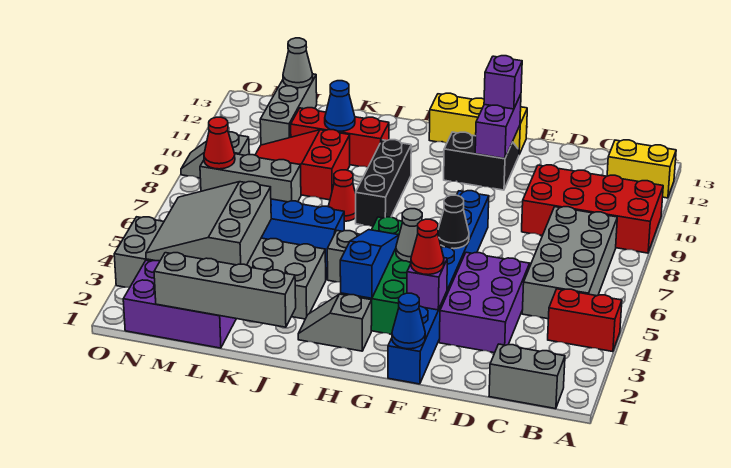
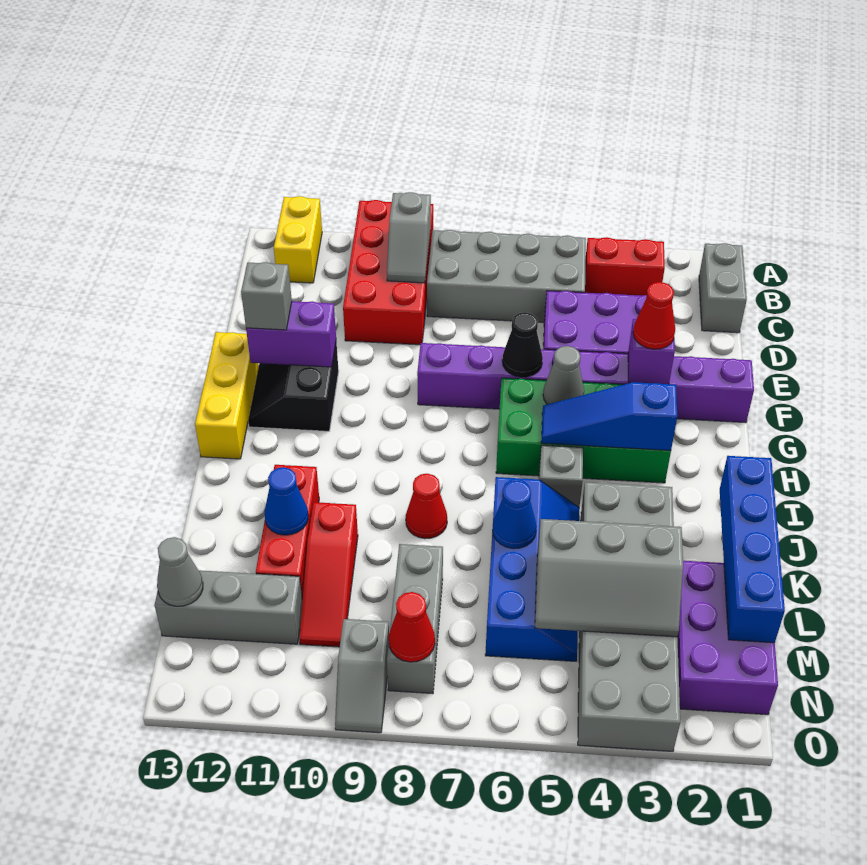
red brick A4:B4 level 1 -> red brick B3:B4 level 1
blue brick F1:F8 level 1 -> purple brick F1:F8 level 1
blue cone F1 level 2 -> blue cone K6 level 2
purple brick F12 level 3 -> grey brick F12 level 3
grey slope H2:I2 level 1 top H -> grey slope B9:C9 level 2 top B
black brick I8:I10 level 1 -> none
grey brick J1:M1 level 2 -> blue brick J1:M1 level 2
red slope K9:M10 level 1 top K -> red slope K10:M10 level 1 top K
grey slope L3:N5 level 2 top L -> grey slope L3:M5 level 2 top L

